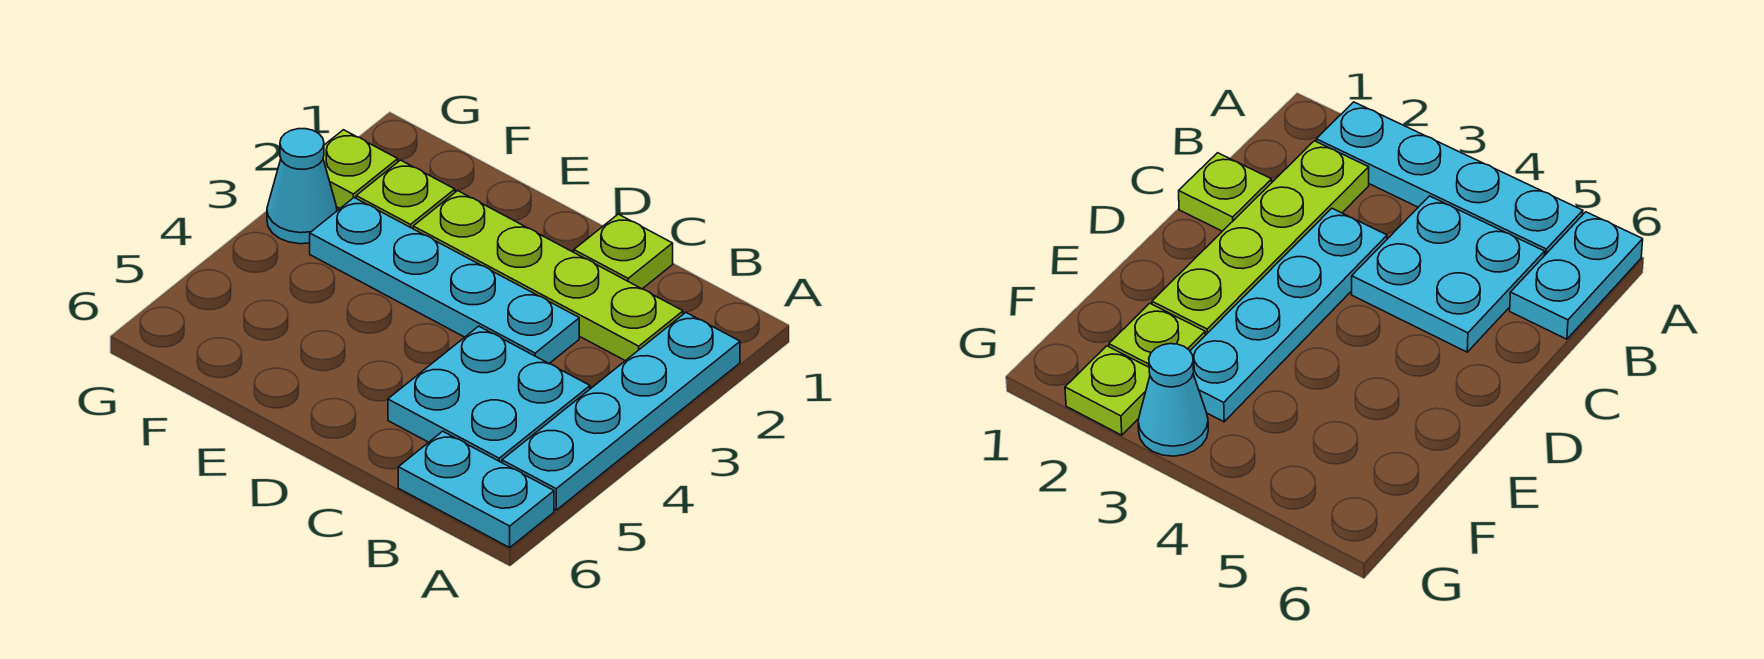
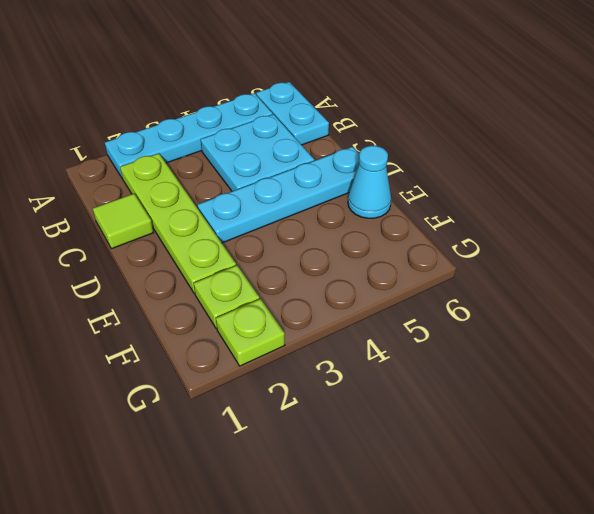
lime plate C1 level 1 -> lime tile C1 level 1
cyan plate C3:F3 level 1 -> cyan plate D3:D6 level 1
cyan cone G3 level 1 -> cyan cone E6 level 1

